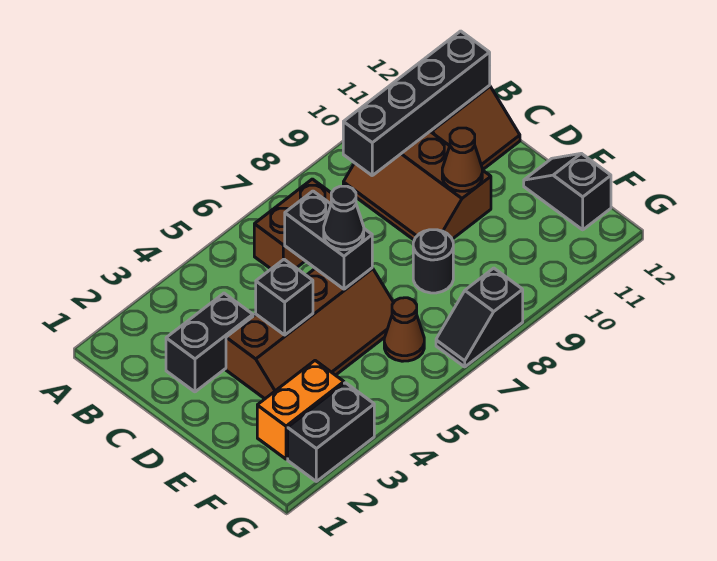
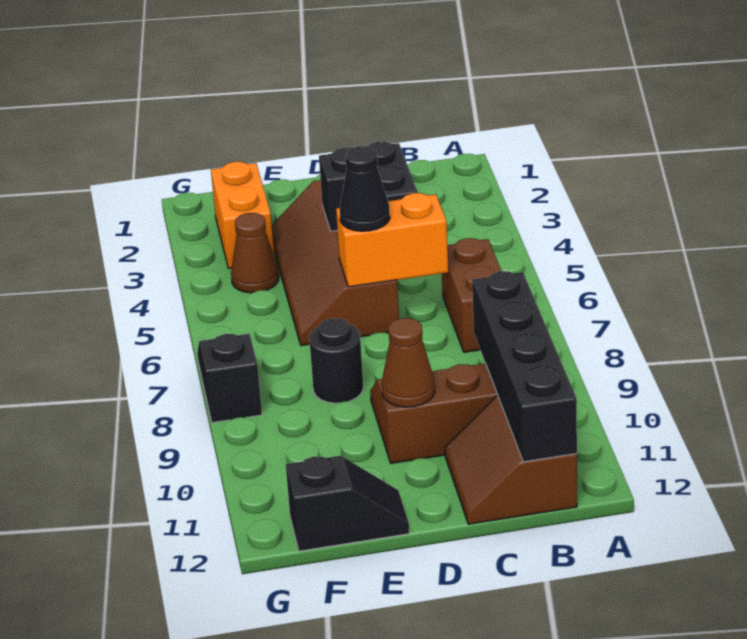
black brick C6:D6 level 2 -> orange brick C6:D6 level 2
brown cone F6 level 1 -> brown cone F4 level 1
black brick G2:G3 level 1 -> none

